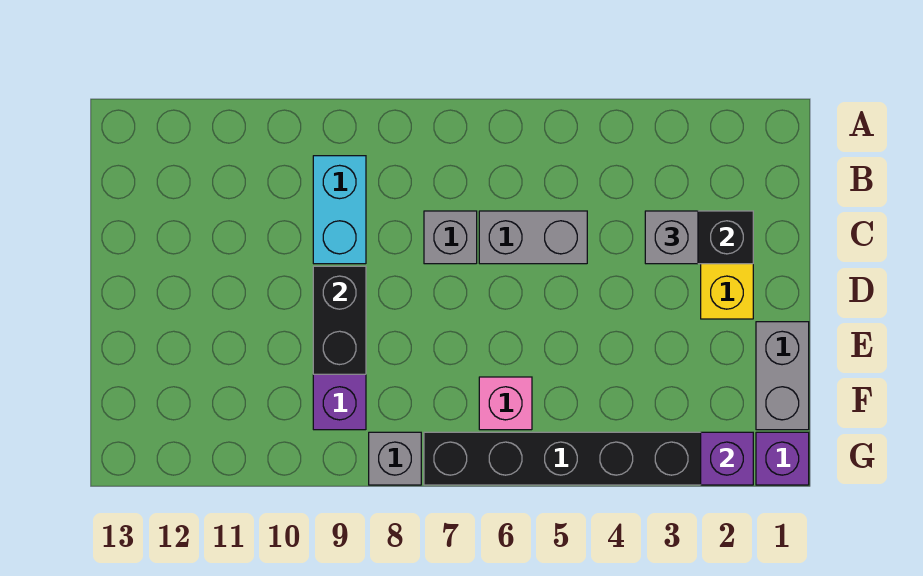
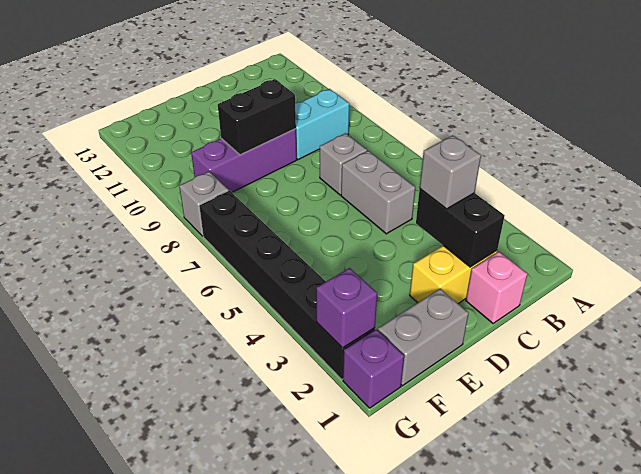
pink brick F6 level 1 -> pink brick C1 level 1

